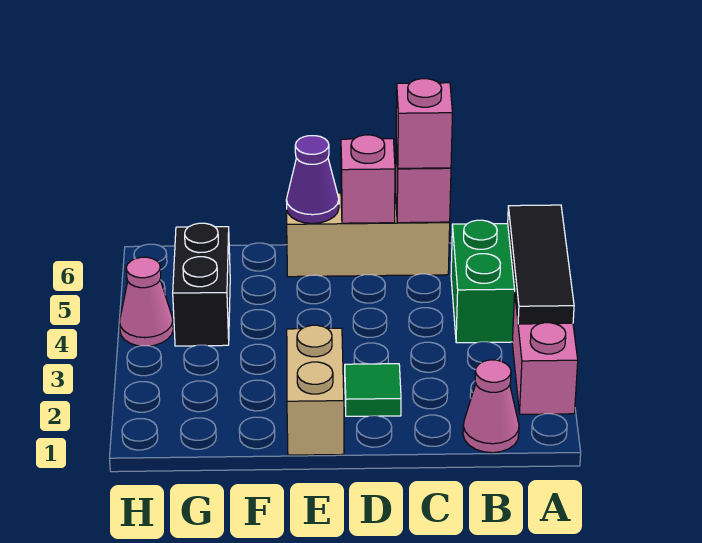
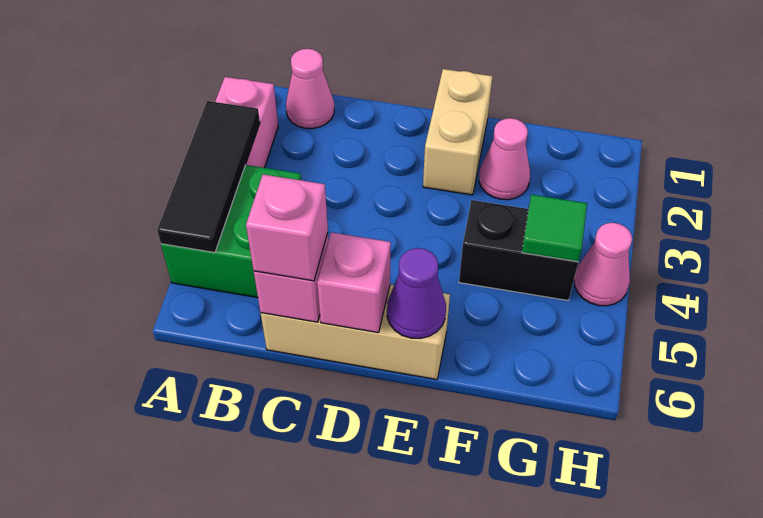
green tile D2 level 1 -> green tile G4 level 2
none -> pink cone F2 level 1
black brick G4:G5 level 1 -> black brick F4:G4 level 1

